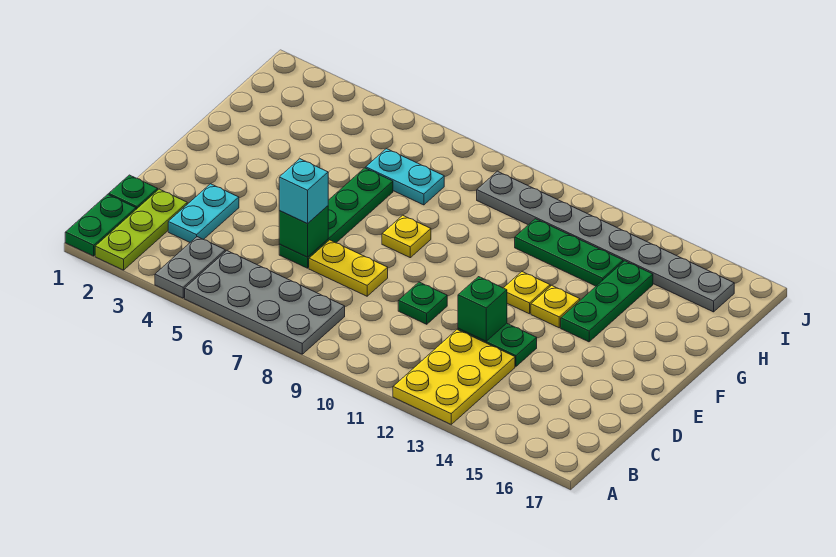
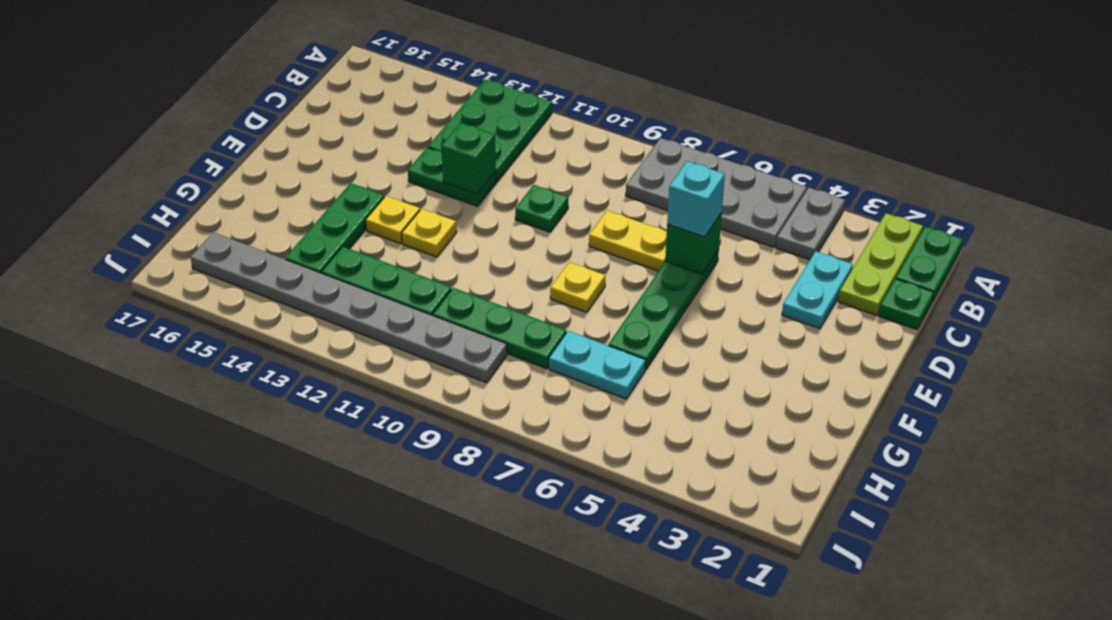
yellow plate A12:C13 level 1 -> green plate A12:C13 level 1
none -> green plate H8:H10 level 1

